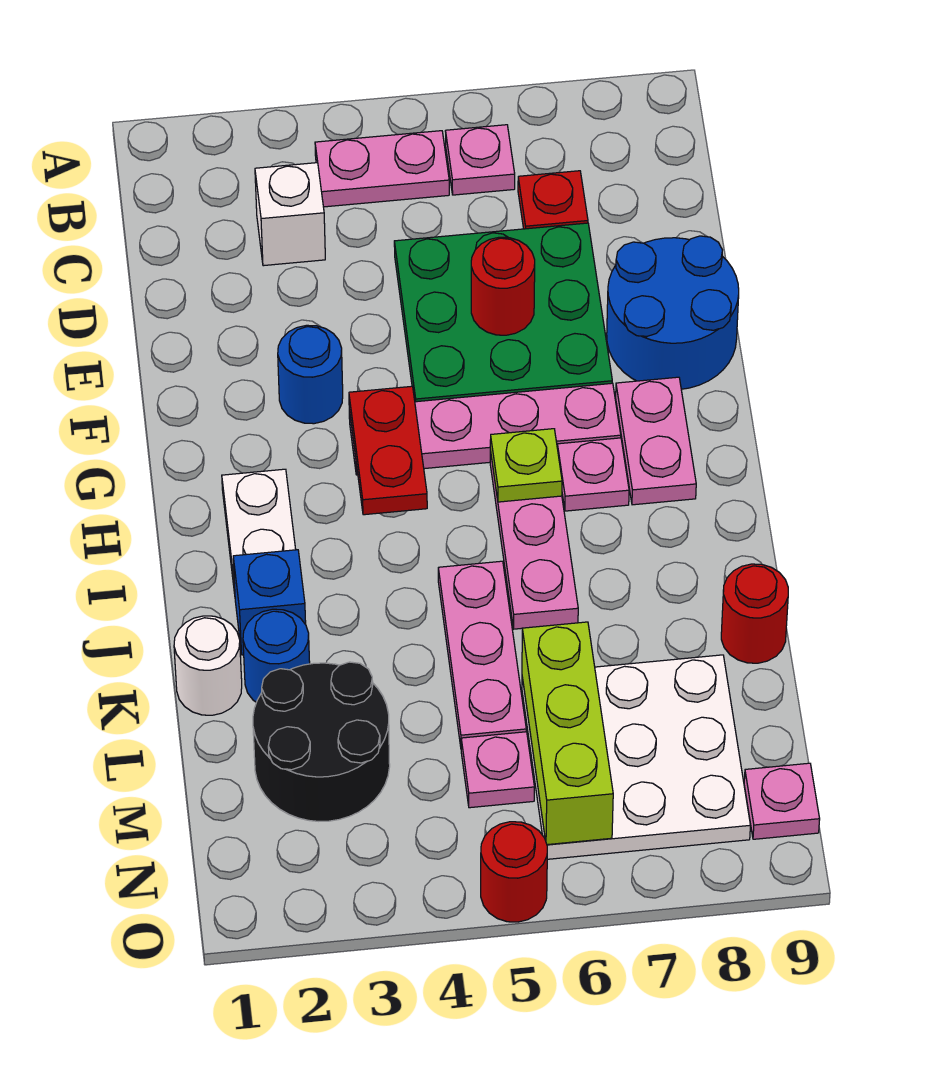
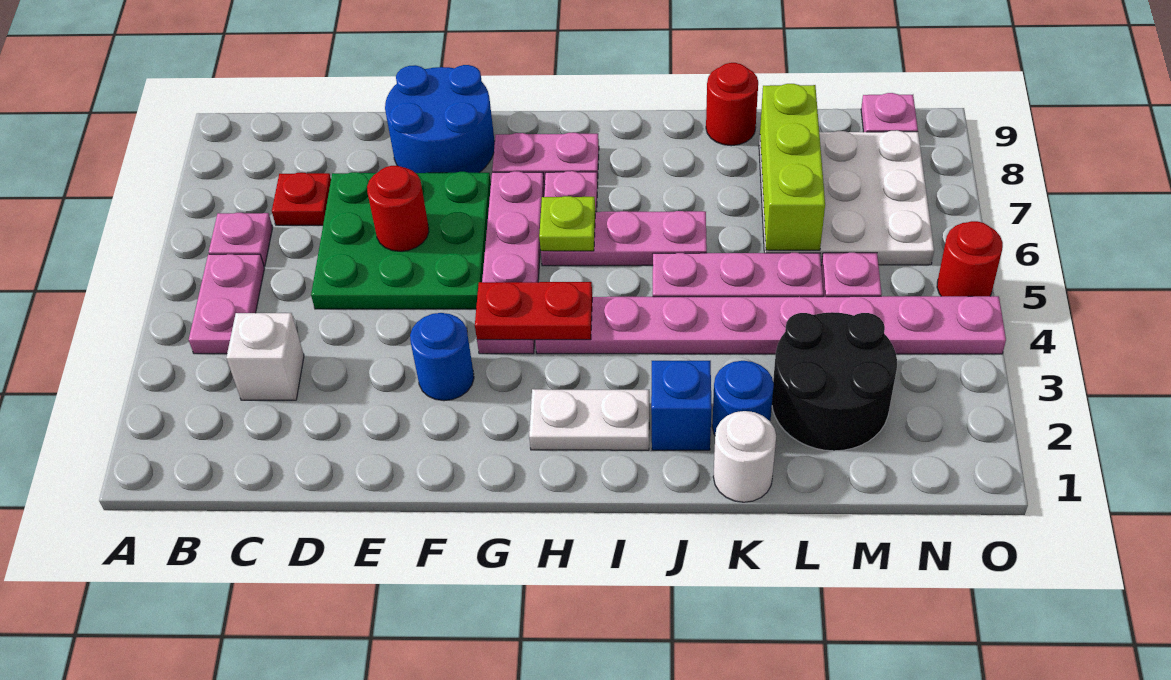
none -> pink plate H4:O4 level 1
lime brick L6:N6 level 2 -> lime brick L6:L8 level 2

